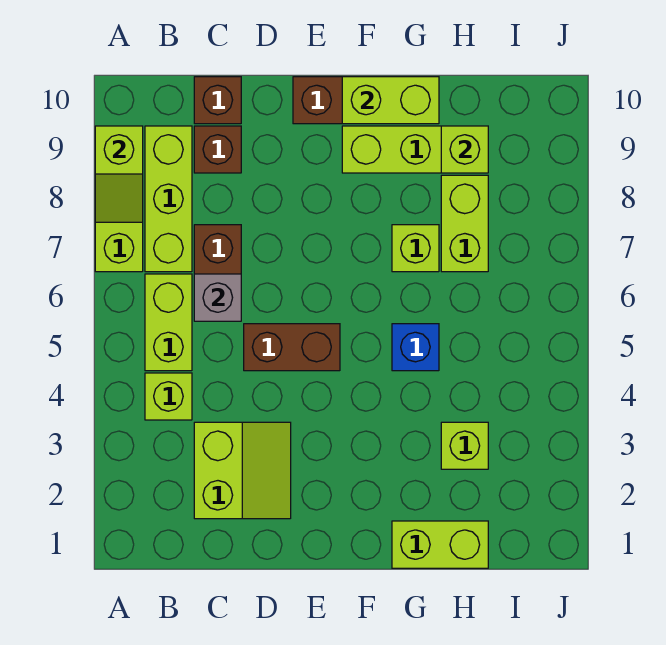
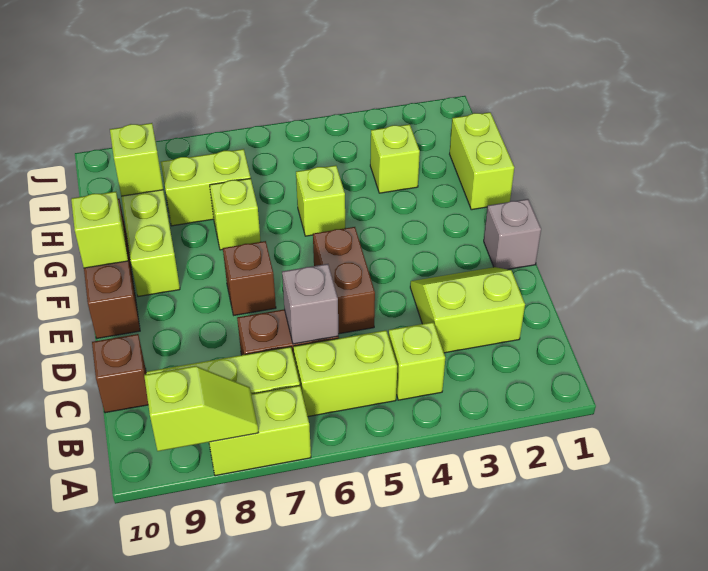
brown brick C9 level 1 -> brown brick E7 level 1
none -> grey brick E1 level 1
lime brick F10:G10 level 2 -> lime brick F10 level 2
blue brick G5 level 1 -> lime brick G5 level 1

